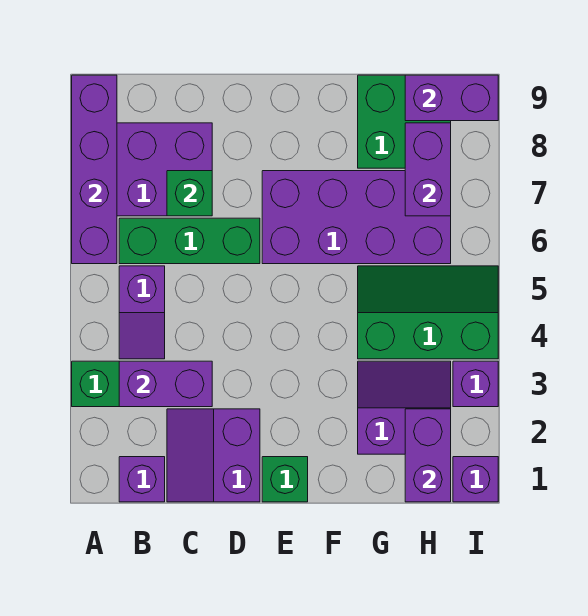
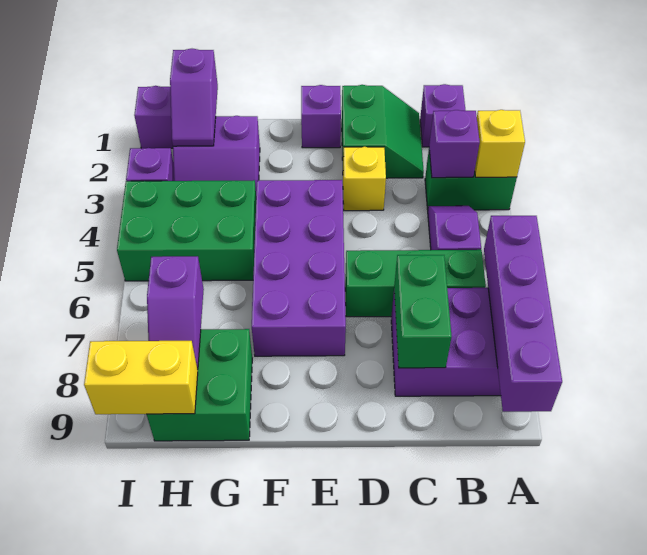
none -> yellow brick A3 level 2
purple brick B3:C3 level 2 -> purple brick B3 level 2
purple slope C1:D2 level 1 top D -> green slope C1:D2 level 1 top D
green brick C7 level 2 -> green brick C7:C8 level 2
none -> yellow brick D3 level 1
green brick E1 level 1 -> purple brick E1 level 1
purple brick E6:H7 level 1 -> purple brick E4:F7 level 1
green slope G4:I5 level 1 top 4 -> green brick G4:I5 level 1
purple brick H1:H2 level 2 -> purple slope H1:H2 level 2 top 1
purple brick H7:H8 level 2 -> purple slope H7:H8 level 2 top 7
purple brick H9:I9 level 2 -> yellow brick H9:I9 level 2

